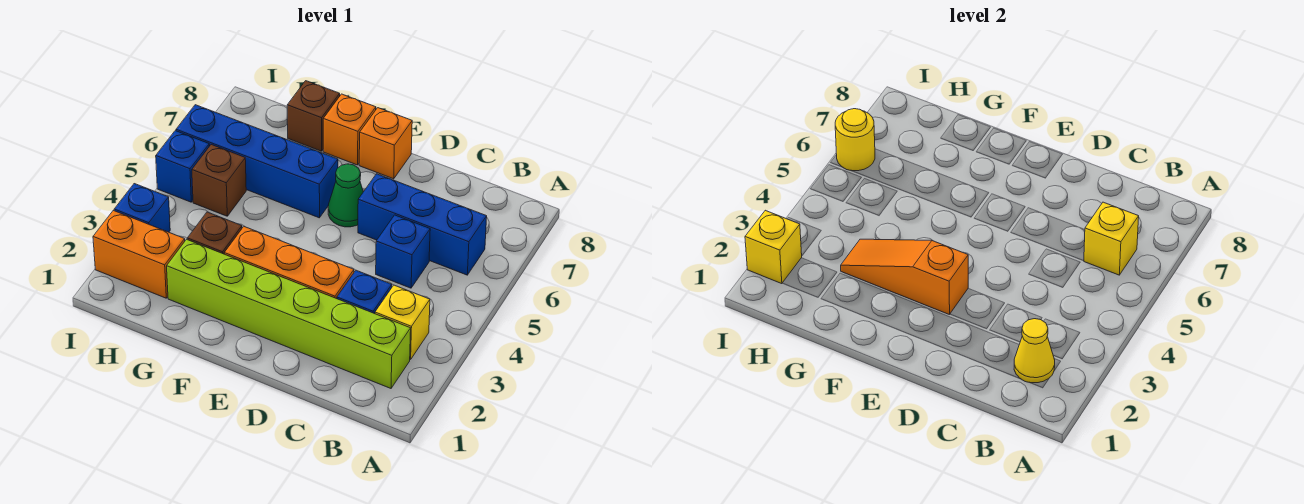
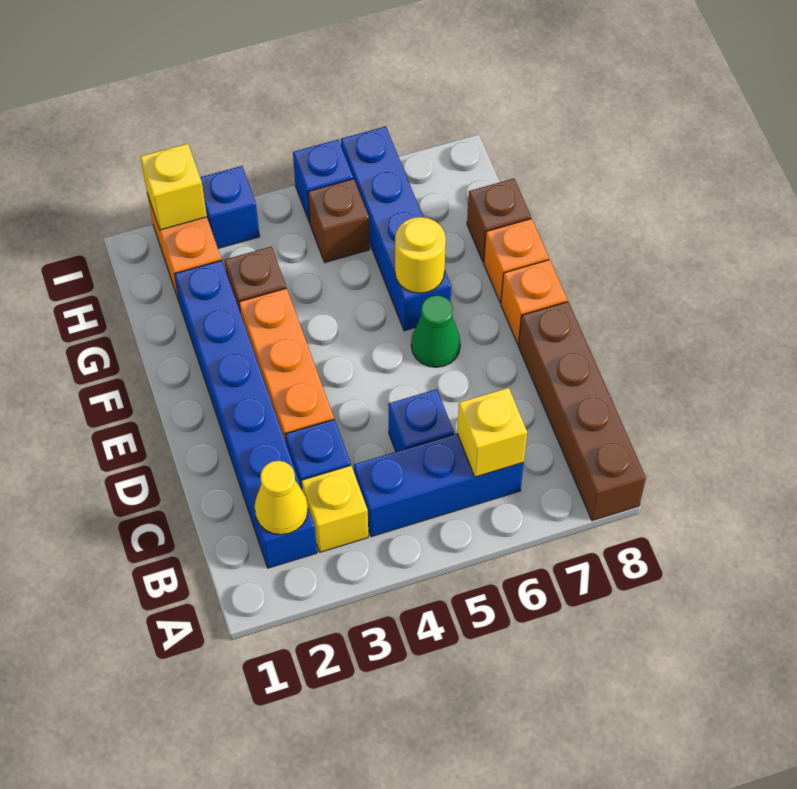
none -> brown brick A8:D8 level 1
lime brick B2:G2 level 1 -> blue brick B2:G2 level 1
blue brick B6:D6 level 1 -> blue brick B4:B6 level 1
orange slope E3:G3 level 2 top E -> none
yellow round brick I6 level 2 -> yellow round brick F6 level 2

